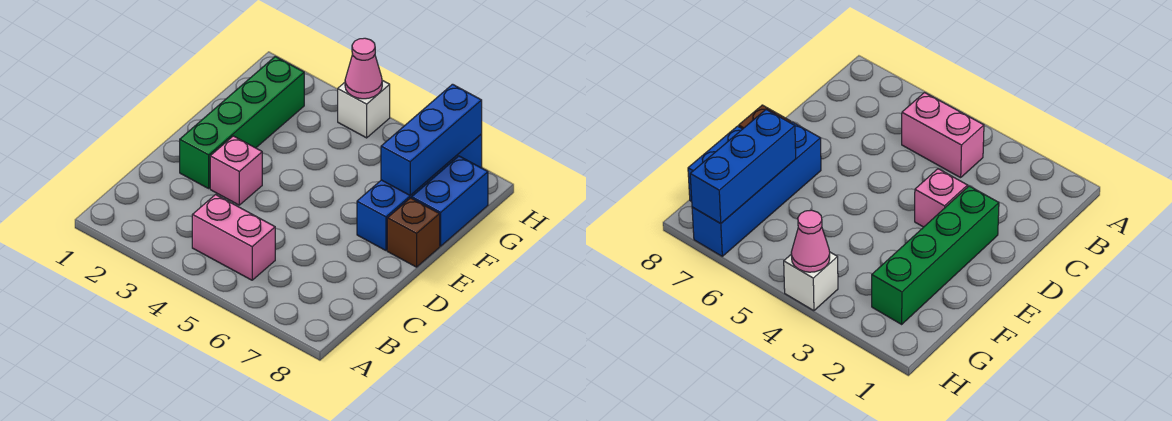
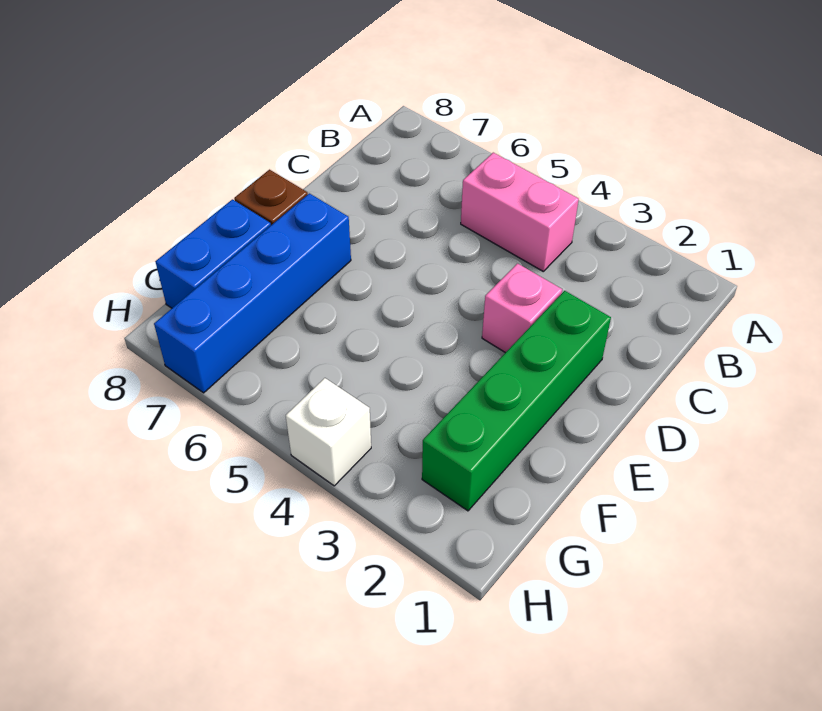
blue brick F7:H7 level 2 -> none
pink cone H4 level 2 -> none

